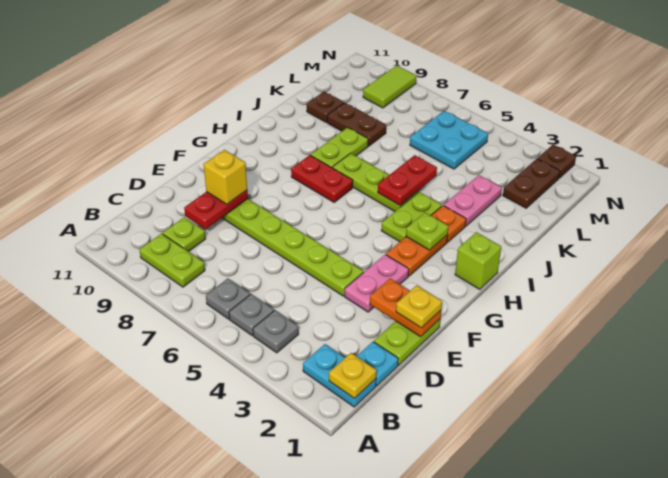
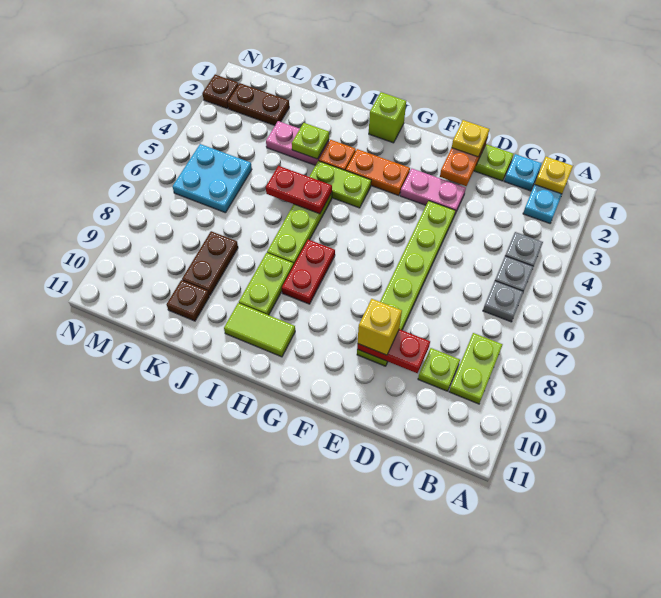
lime plate H3 level 2 -> lime plate J3 level 2
lime plate I8:J8 level 1 -> lime plate I8:I9 level 1
lime tile M9:N9 level 1 -> lime tile H10:I10 level 1

